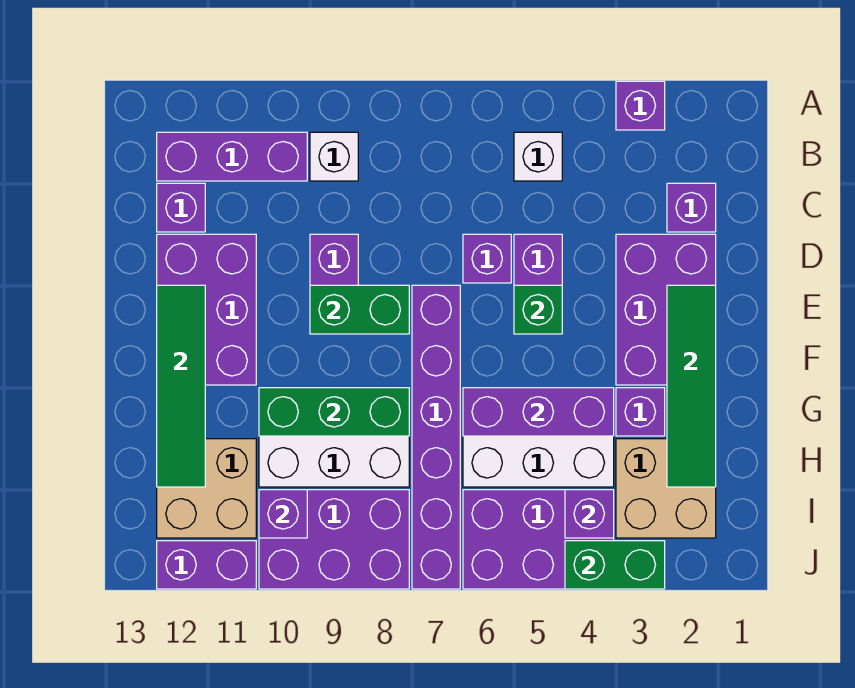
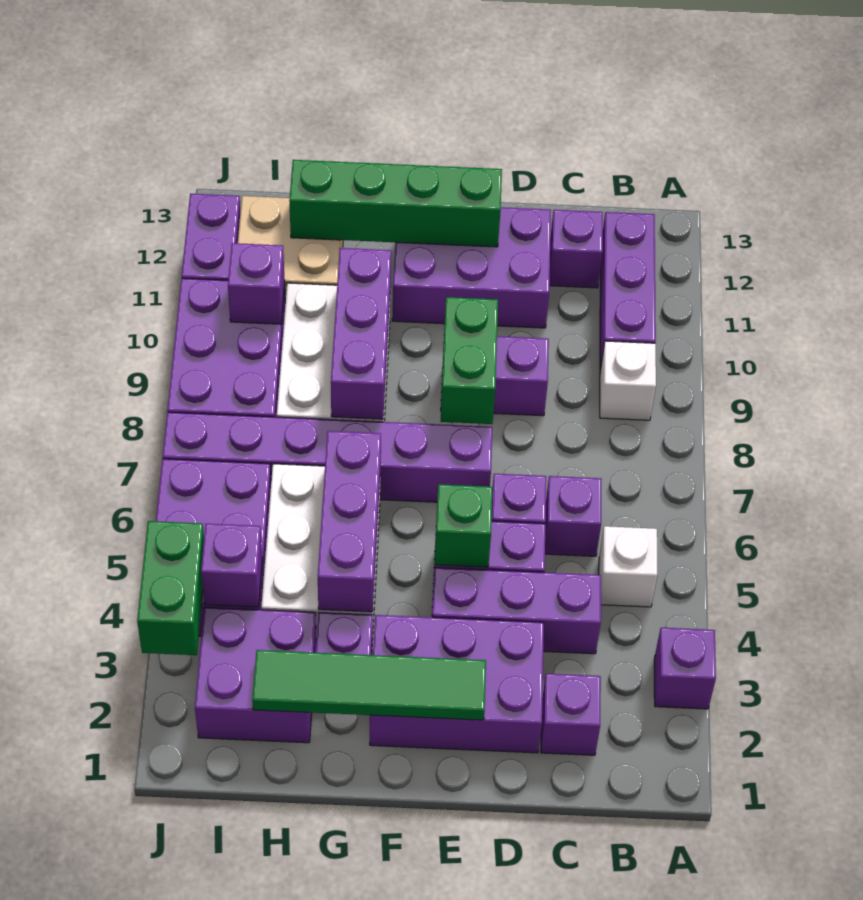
none -> purple brick C4:E4 level 1
none -> purple brick C6 level 1
green tile E12:H12 level 2 -> green brick E12:H12 level 2
green brick G8:G10 level 2 -> purple brick G8:G10 level 2
tan brick H2:I3 level 1 -> purple brick H2:I3 level 1

